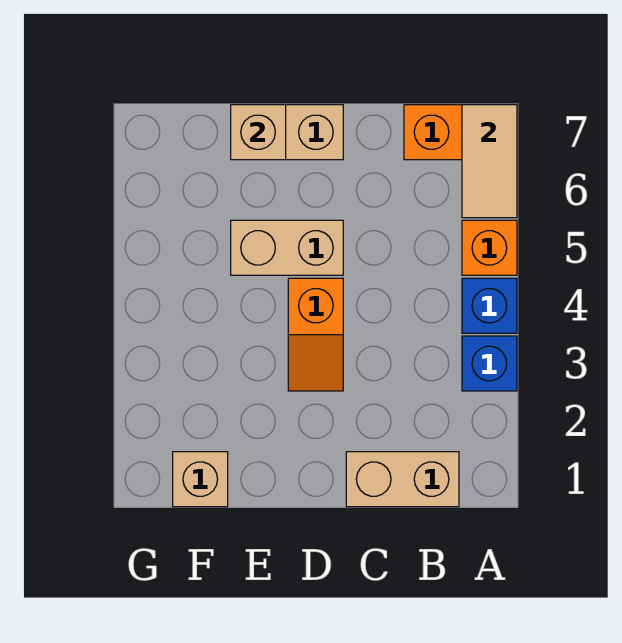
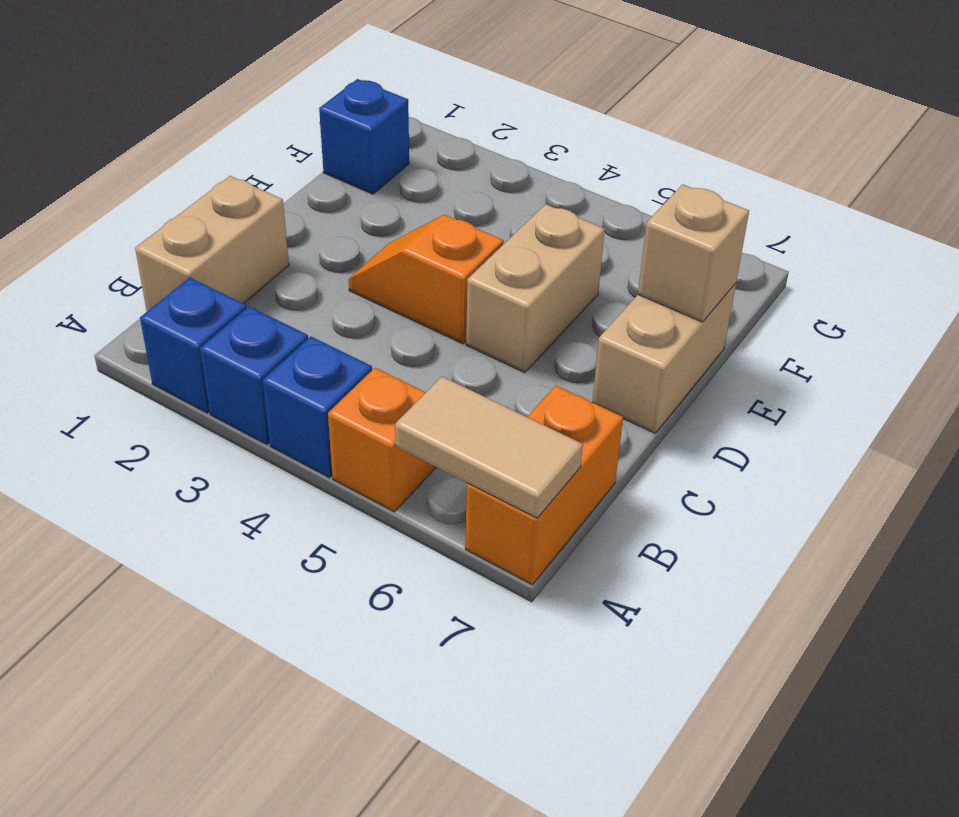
none -> blue brick A2 level 1
tan brick F1 level 1 -> blue brick F1 level 1

